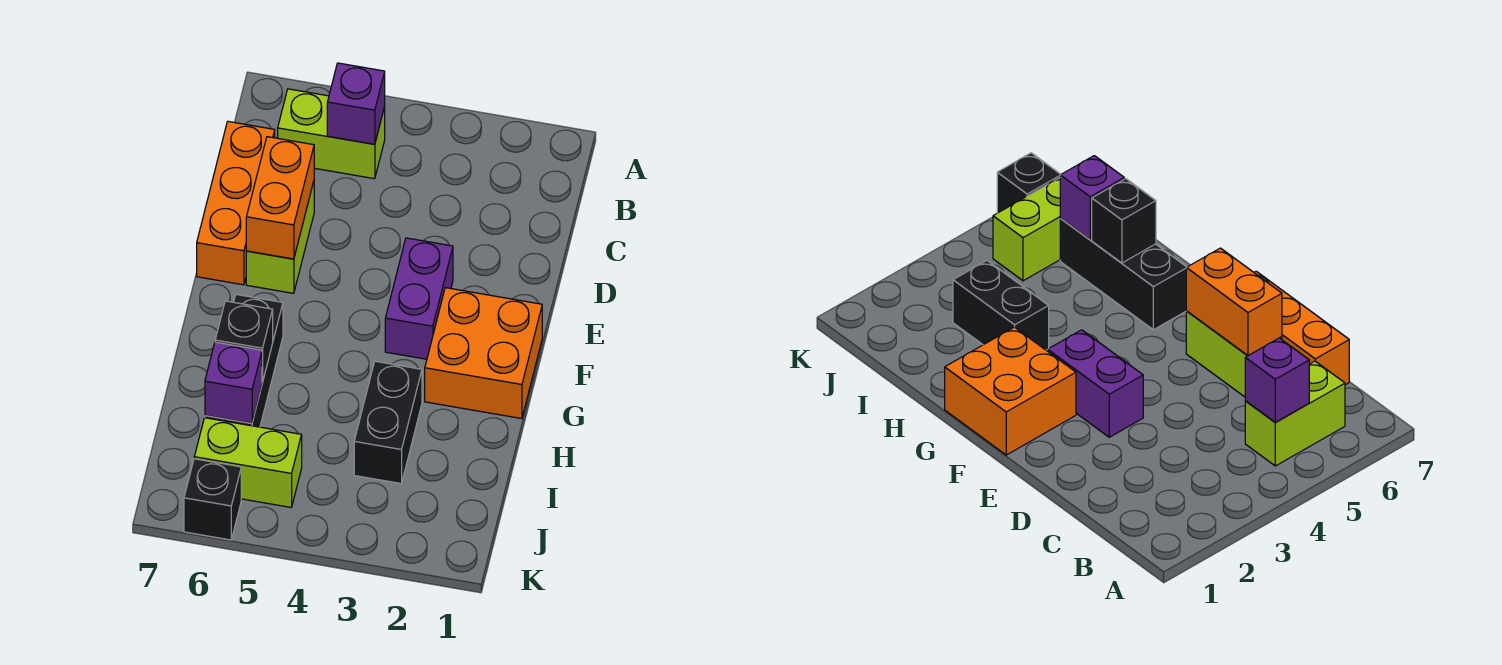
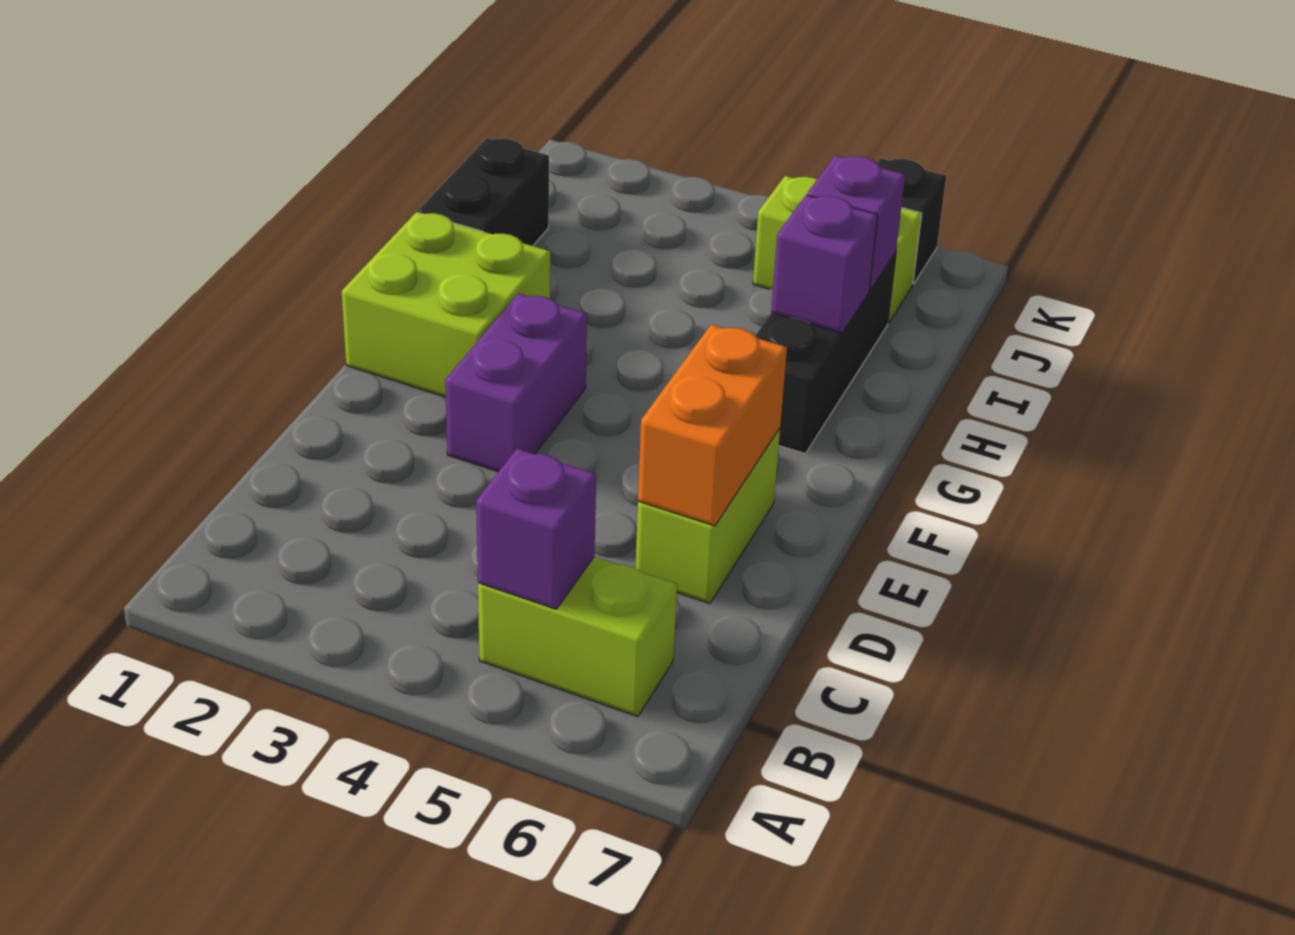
orange brick C7:E7 level 1 -> none
orange brick F1:G2 level 1 -> lime brick F1:G2 level 1
black brick H3:I3 level 1 -> black brick H1:I1 level 1
black brick H6 level 2 -> purple brick H6 level 2

